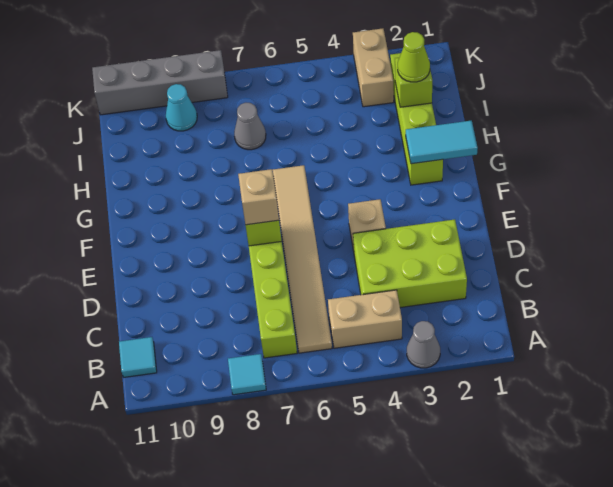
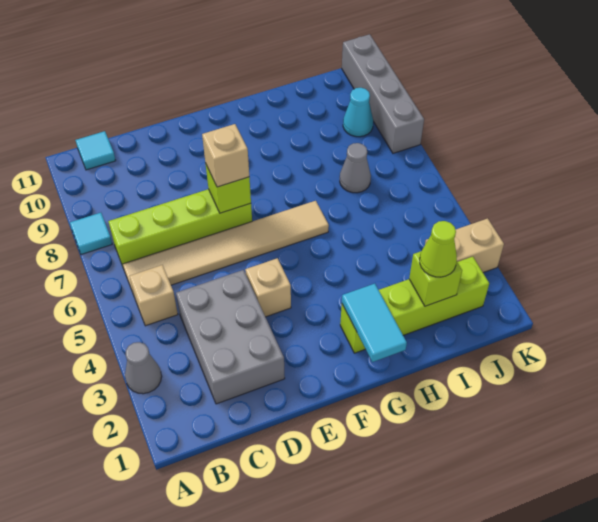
tan brick B4:B5 level 1 -> tan brick B5 level 1
lime brick C2:D4 level 1 -> grey brick C2:D4 level 1

